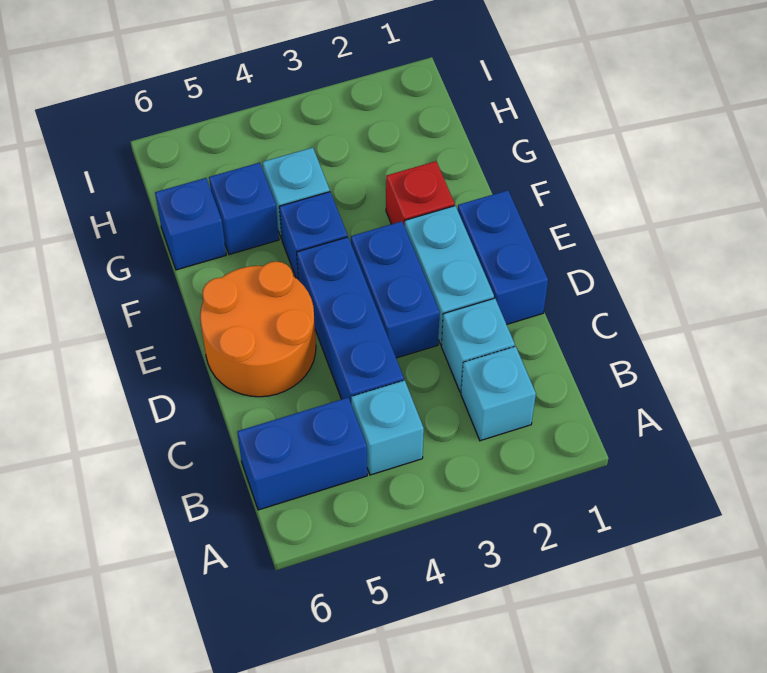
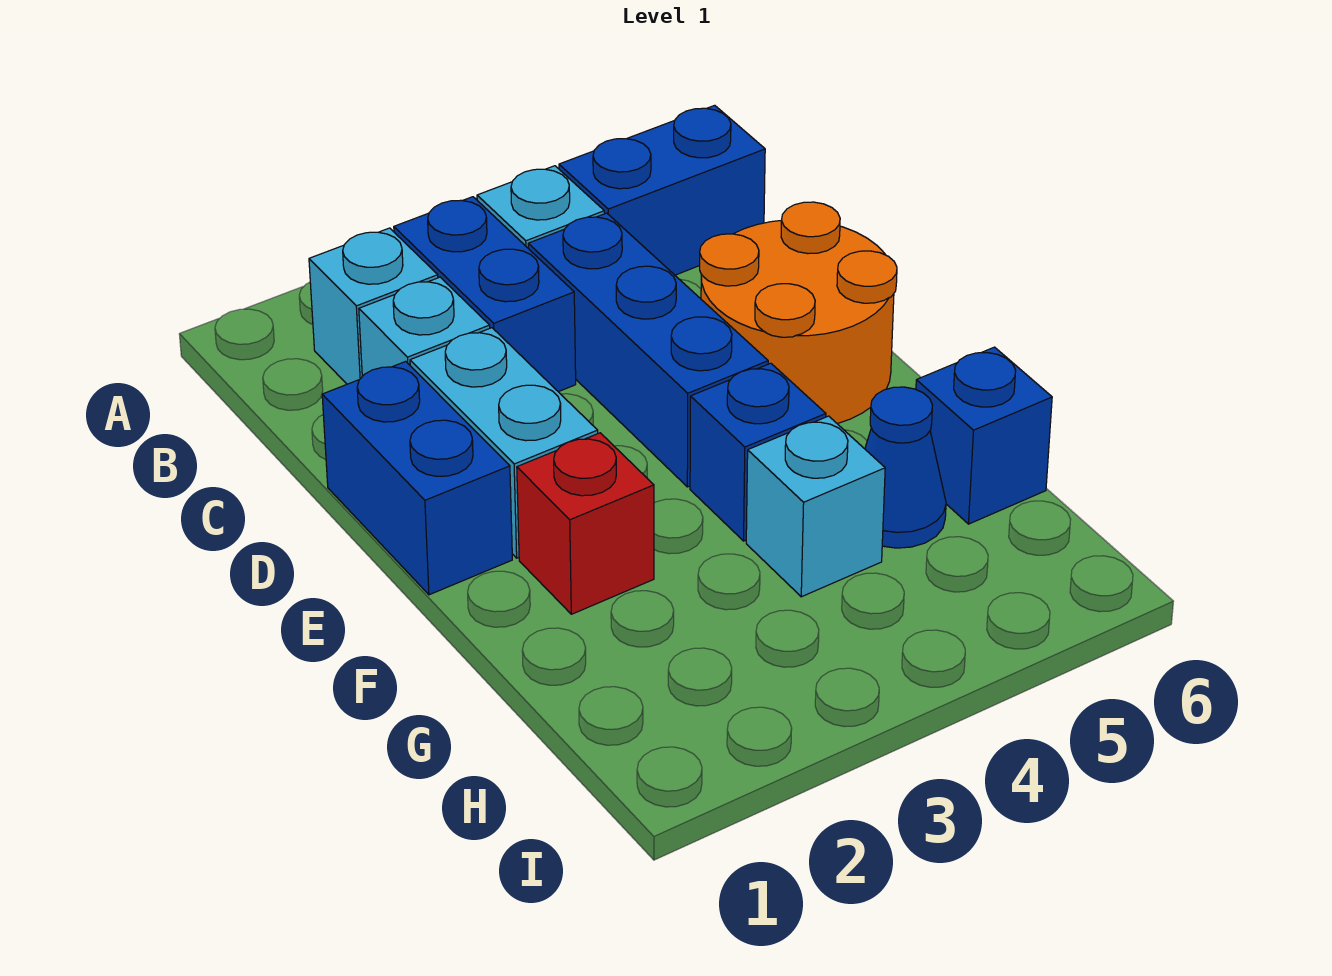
blue brick D3:E3 level 1 -> blue brick B3:C3 level 1
blue brick G5 level 1 -> blue cone G5 level 1

